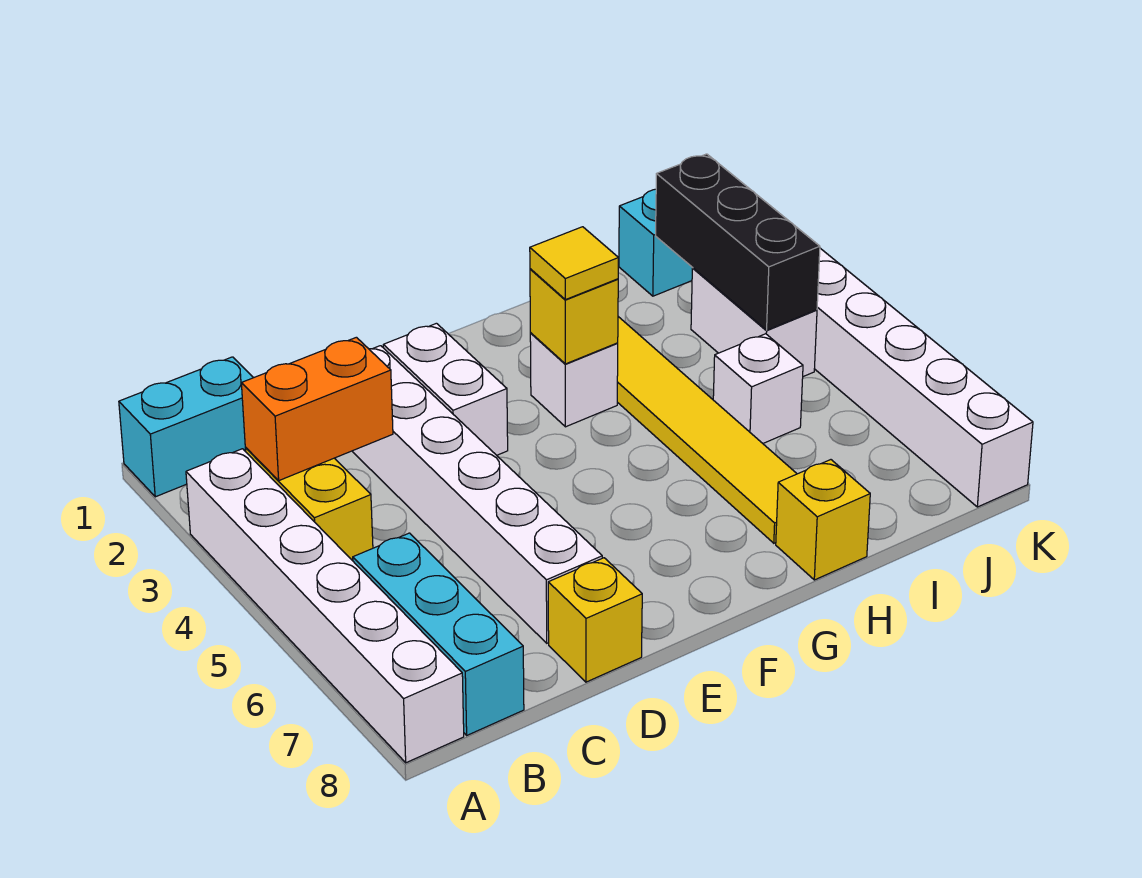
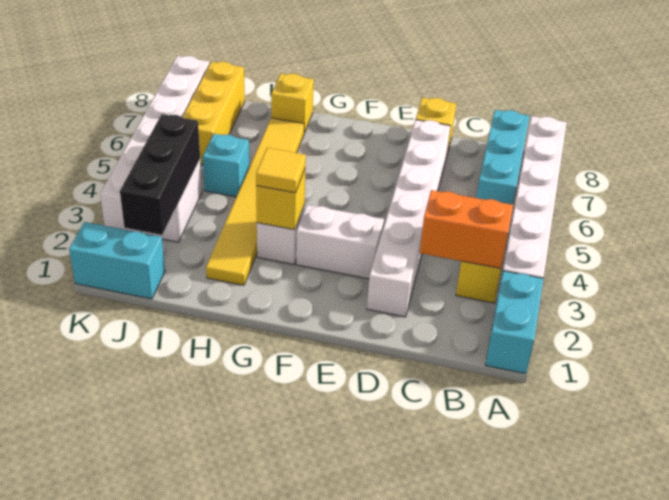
cyan brick A1:B1 level 1 -> cyan brick A1:A2 level 1
white brick E2:E3 level 1 -> white brick E3:F3 level 1
white brick I5 level 1 -> cyan brick I5 level 1
none -> yellow brick J6:J8 level 1

